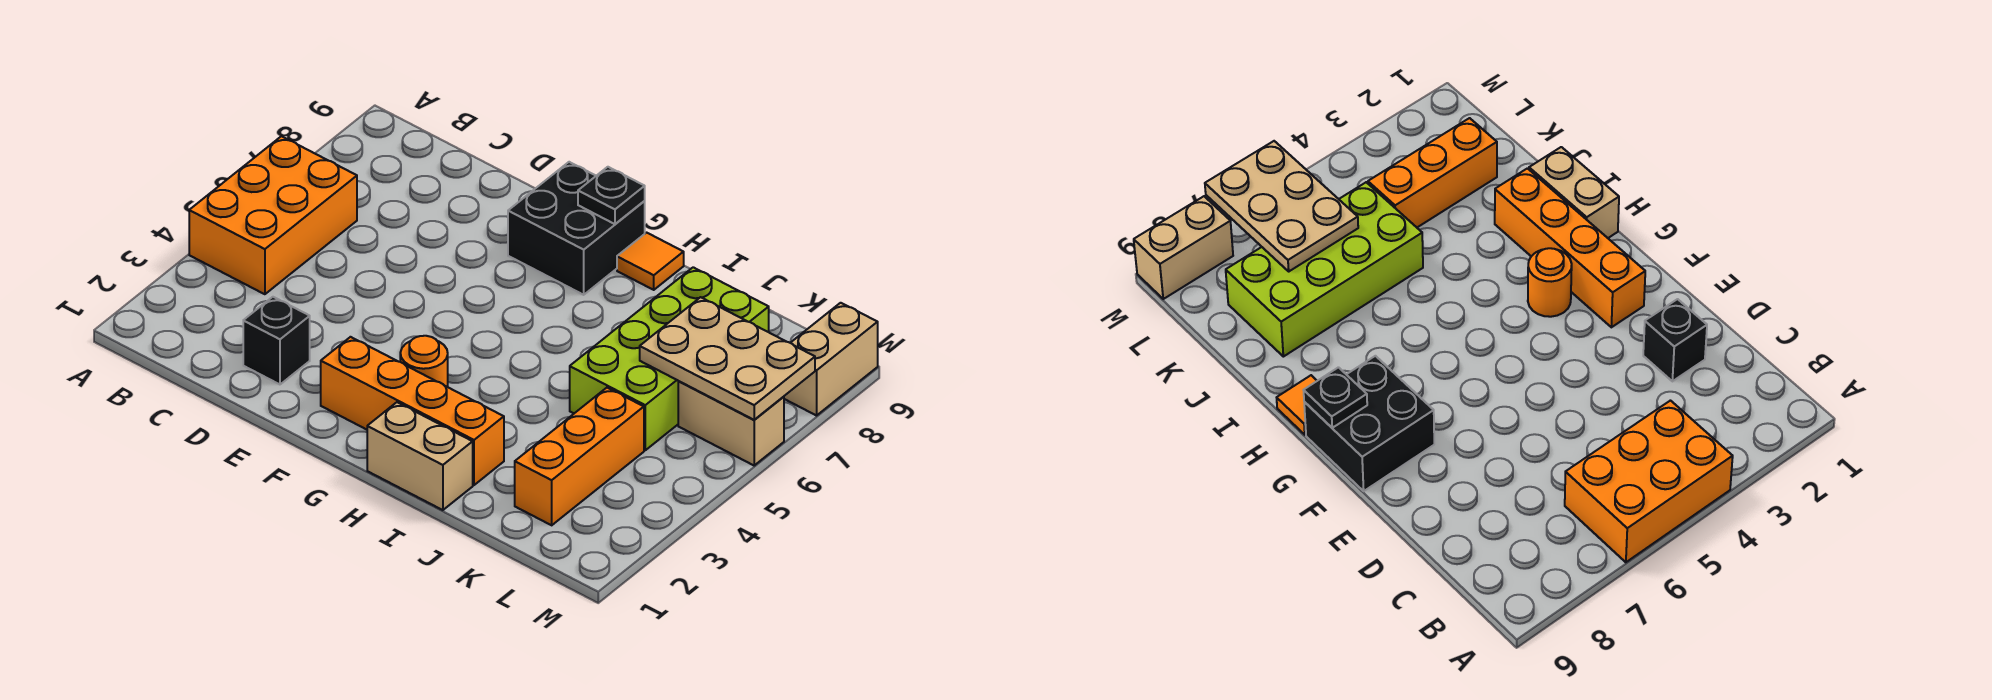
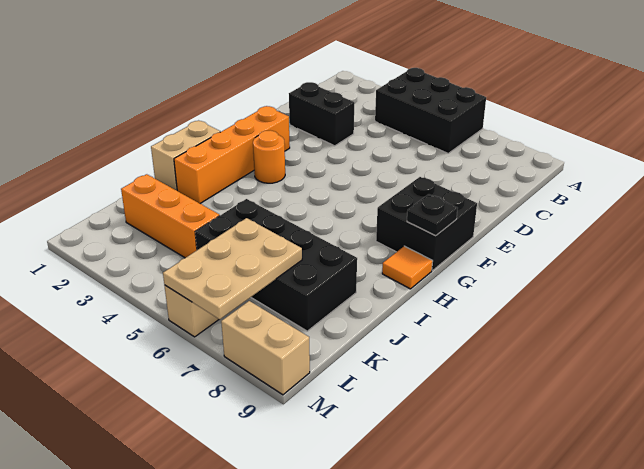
orange brick A4:B6 level 1 -> black brick A4:B6 level 1
black brick D2 level 1 -> black brick D2:D3 level 1
lime brick J5:K8 level 1 -> black brick J5:K8 level 1

